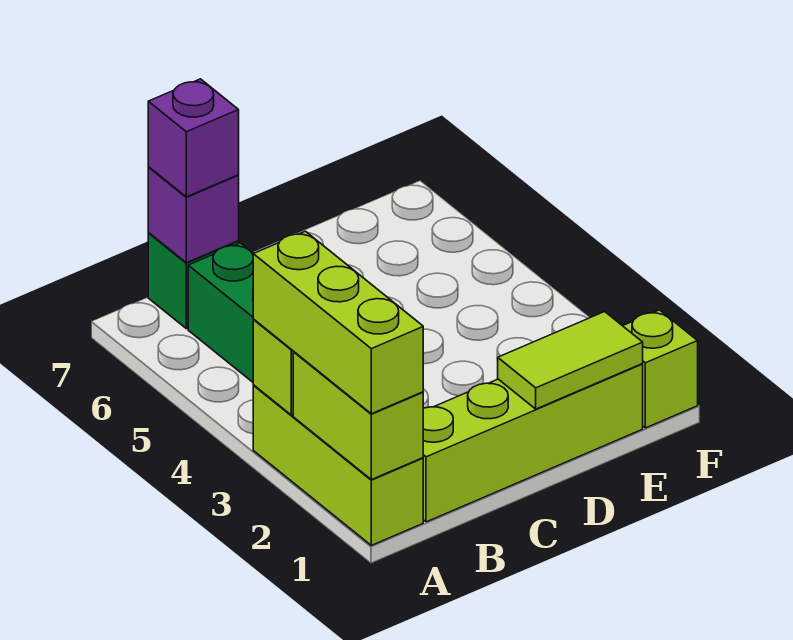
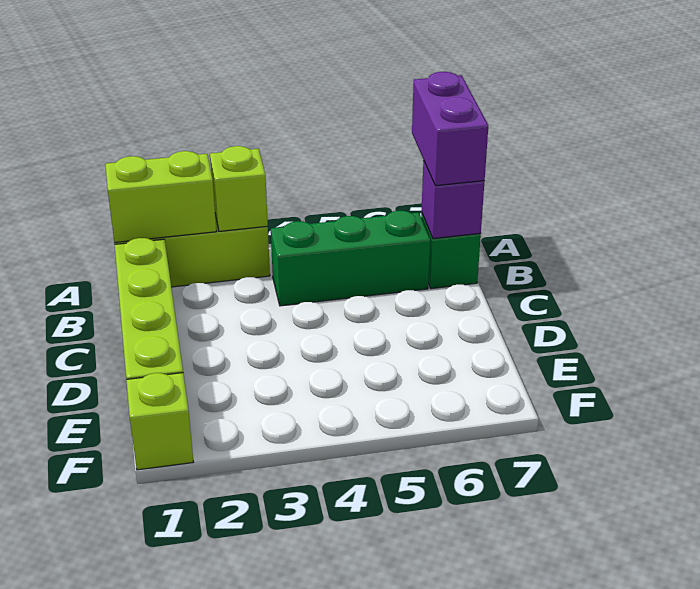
lime brick A1:A3 level 3 -> none
purple brick B7 level 3 -> purple brick A7:B7 level 3
lime tile D1:E1 level 2 -> none

